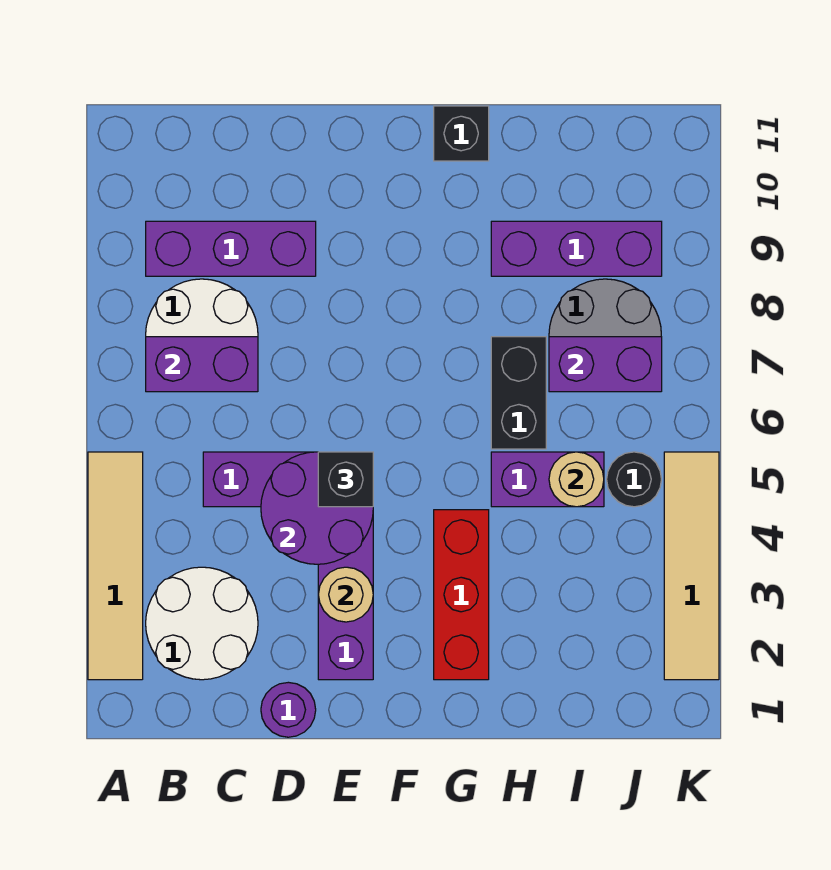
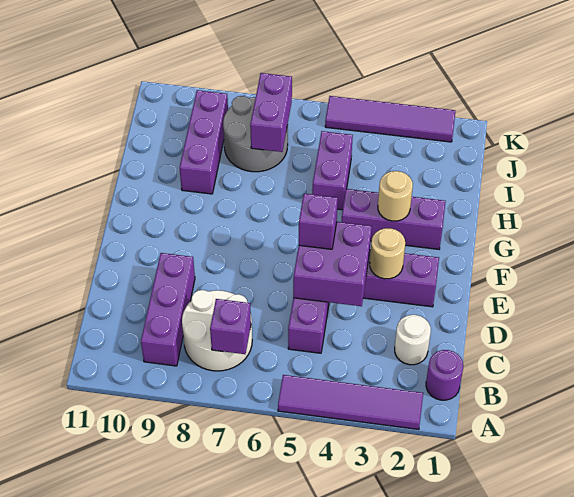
tan tile A2:A5 level 1 -> purple tile A2:A5 level 1
white round brick B2:C3 level 1 -> white round brick C2 level 1
purple brick B7:C7 level 2 -> purple brick B7 level 2
purple round brick D1 level 1 -> purple round brick B1 level 1
purple round brick D4:E5 level 2 -> purple brick D4:E5 level 2
black brick E5 level 3 -> purple brick E5 level 3
red brick G2:G4 level 1 -> purple brick G2:G4 level 1
black brick G11 level 1 -> none
black brick H6:H7 level 1 -> none
tan round brick I5 level 2 -> tan round brick G3 level 2
black round brick J5 level 1 -> none
tan tile K2:K5 level 1 -> purple tile K2:K5 level 1

